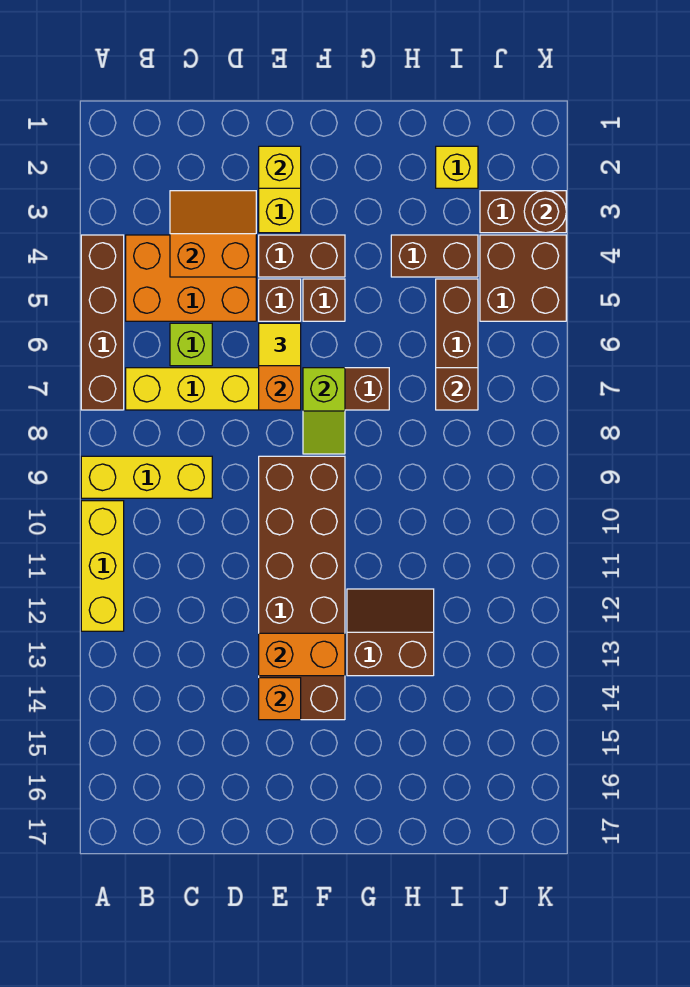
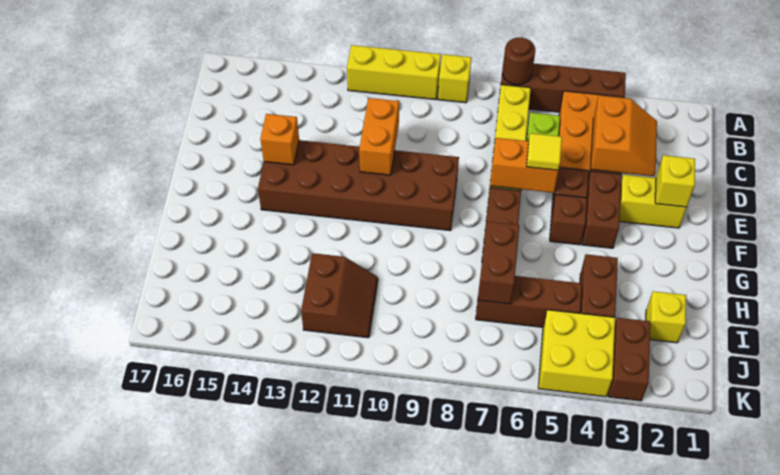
yellow brick A9:C9 level 1 -> yellow brick A9 level 1
orange brick E13:F13 level 2 -> orange brick D11:E11 level 2
lime slope F7:F8 level 2 top 7 -> none
brown slope G12:H13 level 1 top 13 -> brown slope I11:J12 level 1 top 12
brown brick I7 level 2 -> brown brick H7:I7 level 2
brown brick J4:K5 level 1 -> yellow brick J4:K5 level 1
brown round brick K3 level 2 -> brown round brick A7 level 2

